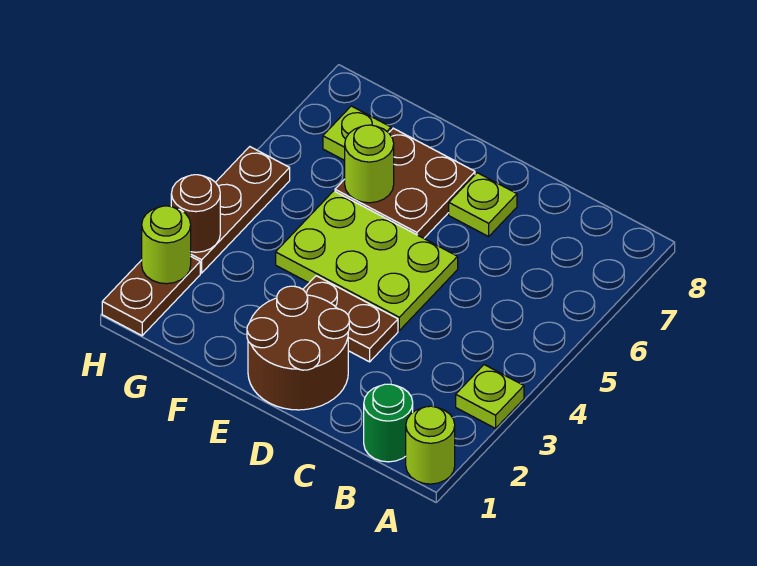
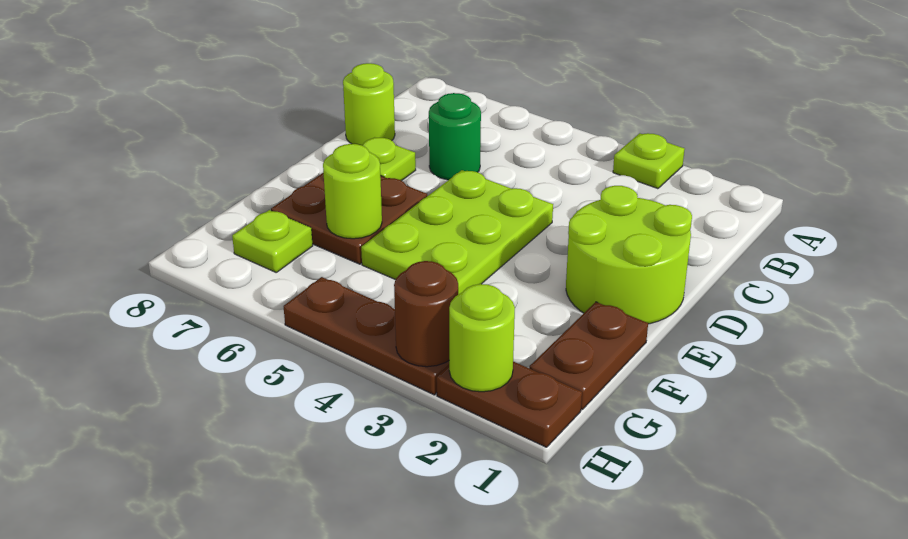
lime round brick A1 level 1 -> lime round brick C8 level 1
green round brick B1 level 1 -> green round brick C6 level 1
brown round brick D1:E2 level 1 -> lime round brick D1:E2 level 1
brown plate D3:E3 level 1 -> brown plate F1:G1 level 1

